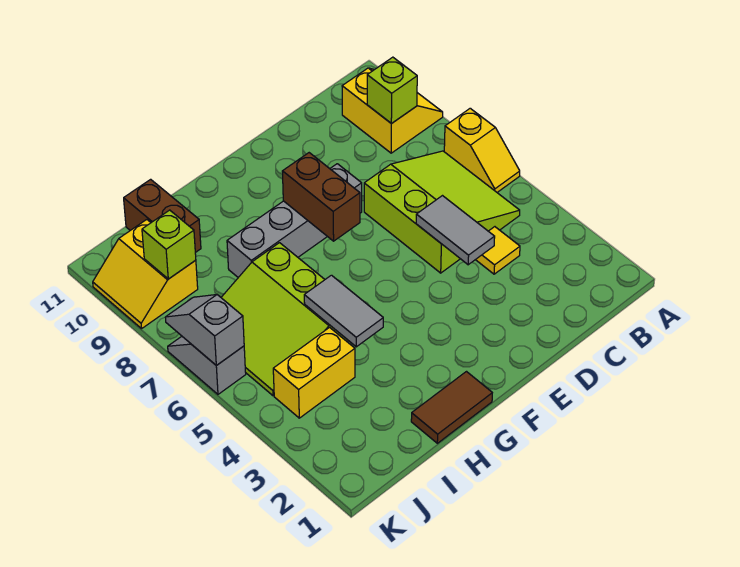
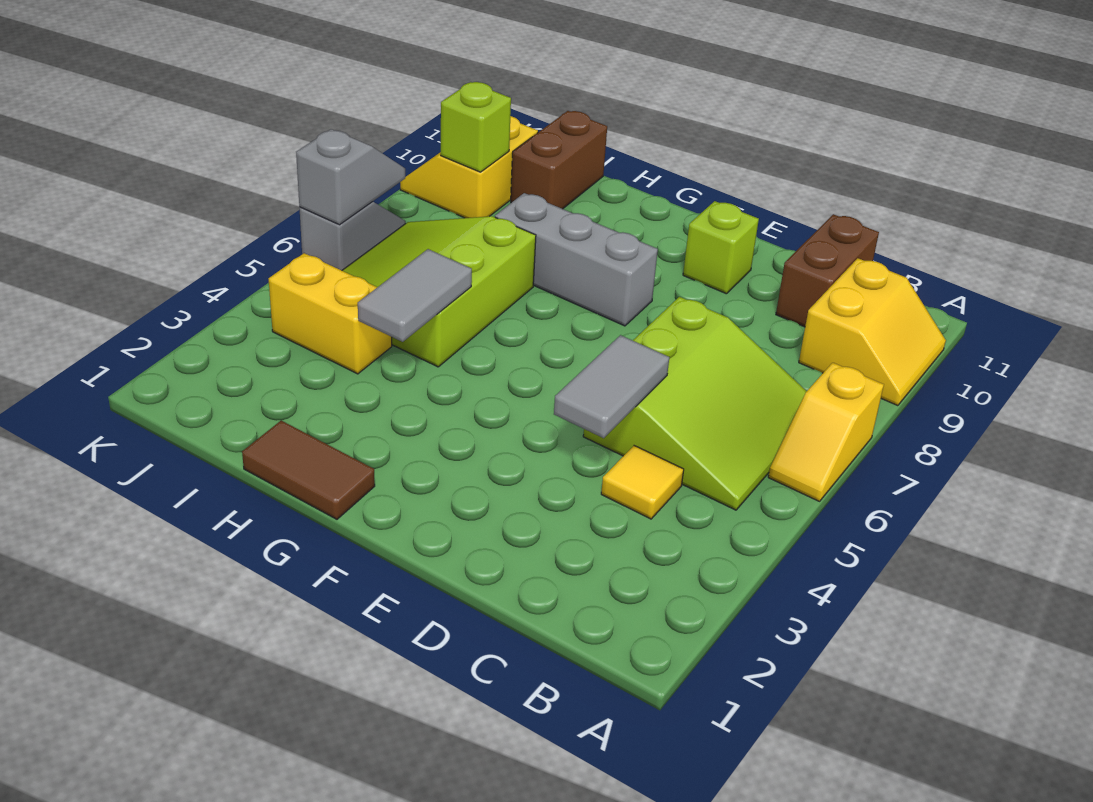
lime brick B9 level 2 -> lime brick E10 level 1
grey brick E8:H8 level 1 -> grey brick F8:H8 level 1
brown brick F7:F8 level 2 -> brown brick C10:C11 level 1

